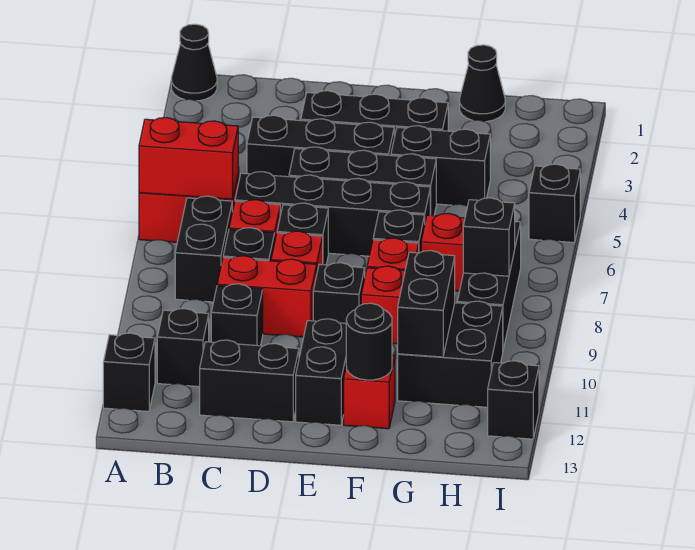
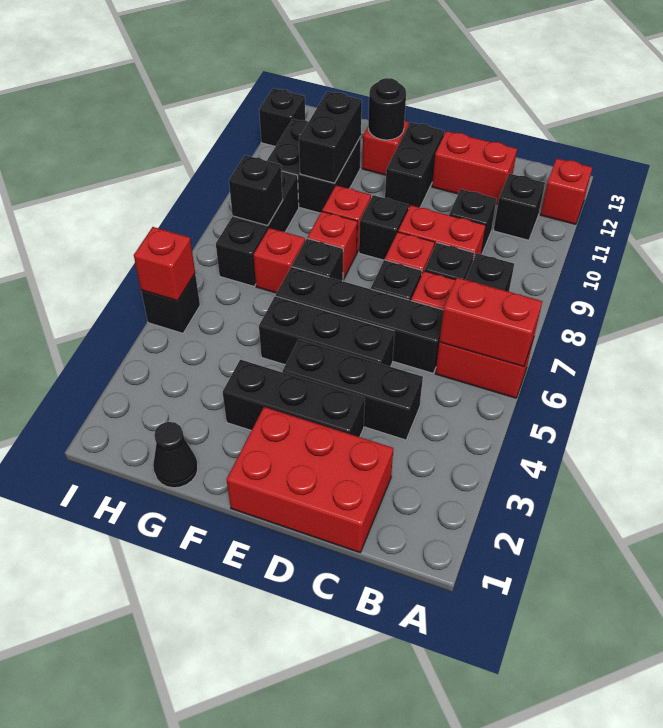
black cone A1 level 1 -> none
black brick A12 level 1 -> red brick A12 level 1
none -> red brick C1:E2 level 1
black brick C12:D12 level 1 -> red brick C12:D12 level 1
black brick F4:G4 level 1 -> none
none -> red brick I5 level 2

